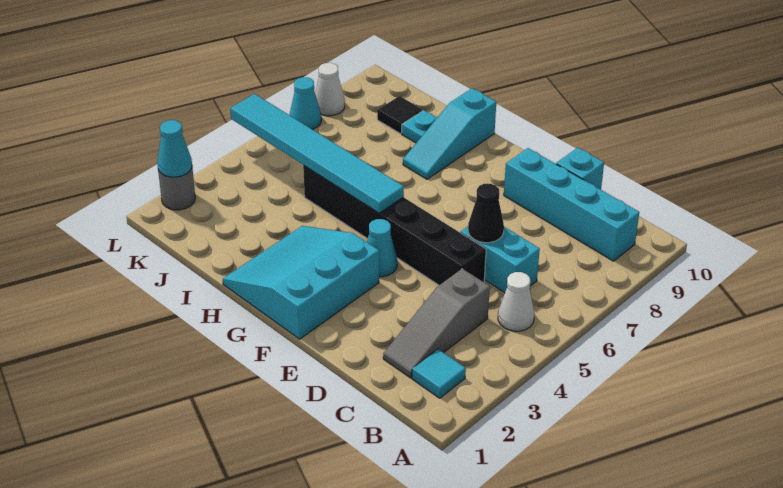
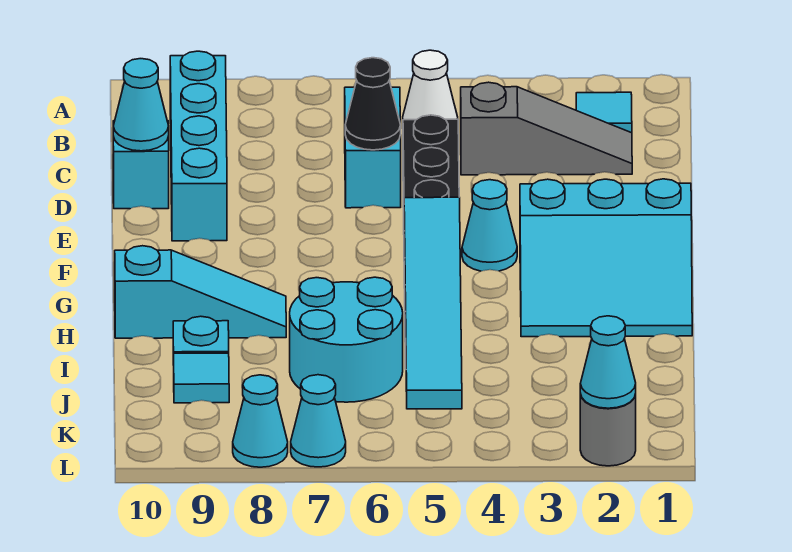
none -> cyan cone D10 level 2
none -> cyan round brick I6:J7 level 1
black tile J9 level 1 -> cyan tile J9 level 1
white cone L8 level 1 -> cyan cone L8 level 1

